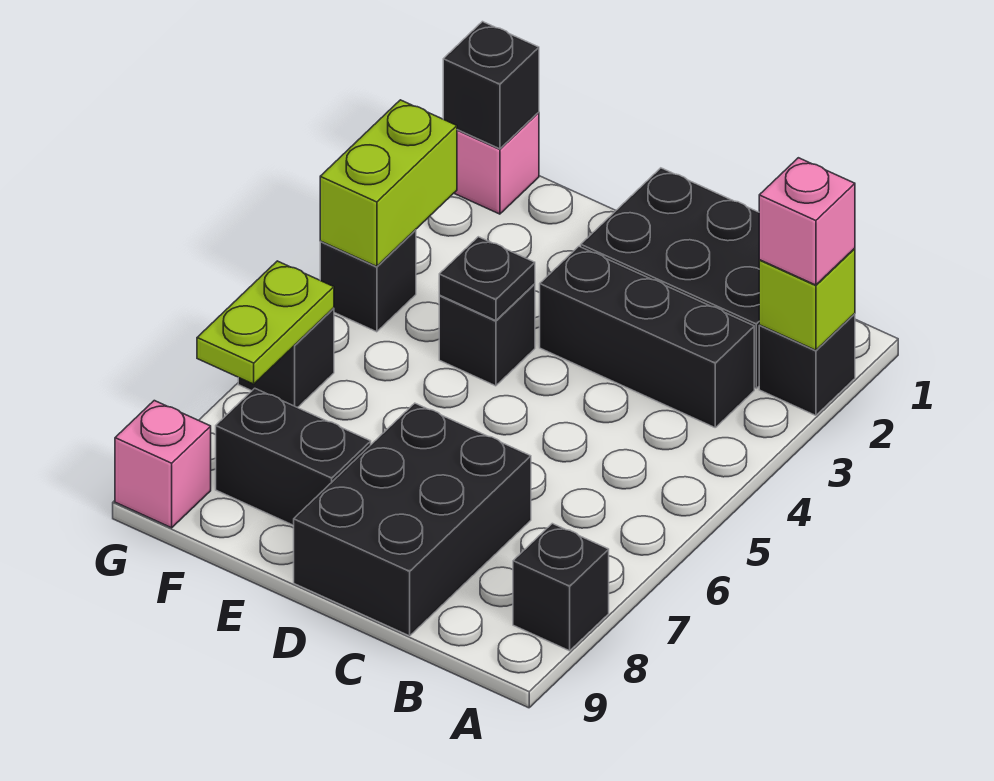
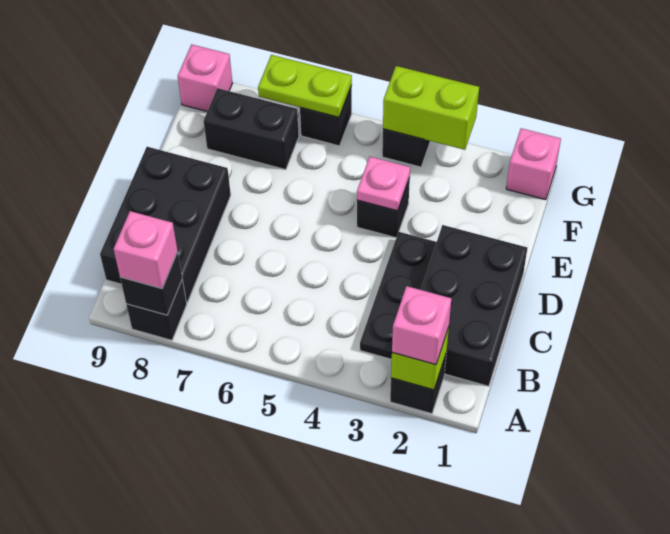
none -> pink brick A8 level 3
black brick B3:D3 level 1 -> black plate B3:D3 level 1
black brick C7:D9 level 1 -> black brick B8:D9 level 1
black plate E4 level 2 -> pink plate E4 level 2
black brick E8:F8 level 1 -> black brick F7:F8 level 1
black brick G1 level 2 -> black brick A8 level 2

